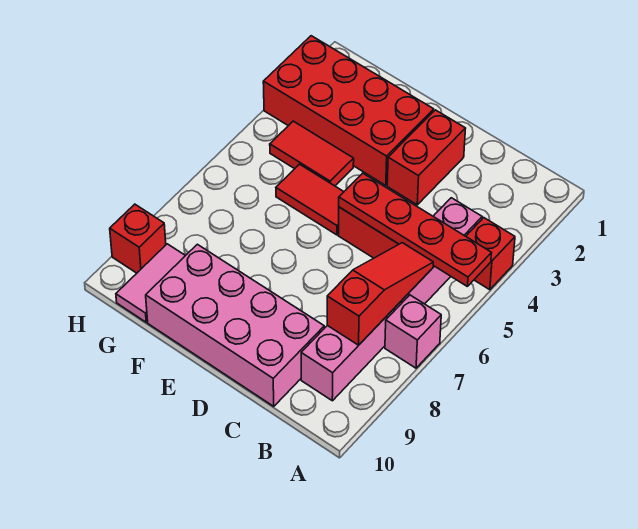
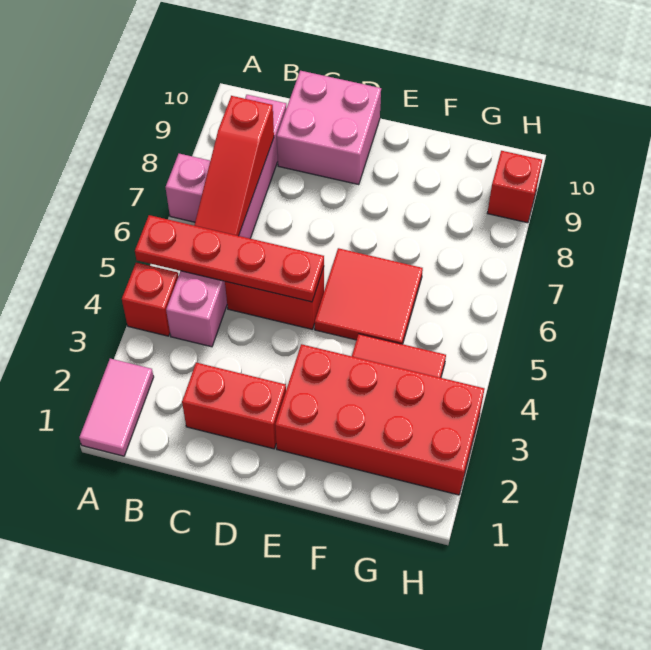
pink brick C9:F10 level 1 -> pink brick C9:D10 level 1
red brick D2:D3 level 1 -> red brick C2:D2 level 1
red tile E5:F5 level 1 -> red tile E5:F6 level 1
pink tile G9:G10 level 1 -> pink tile A1:A2 level 1

